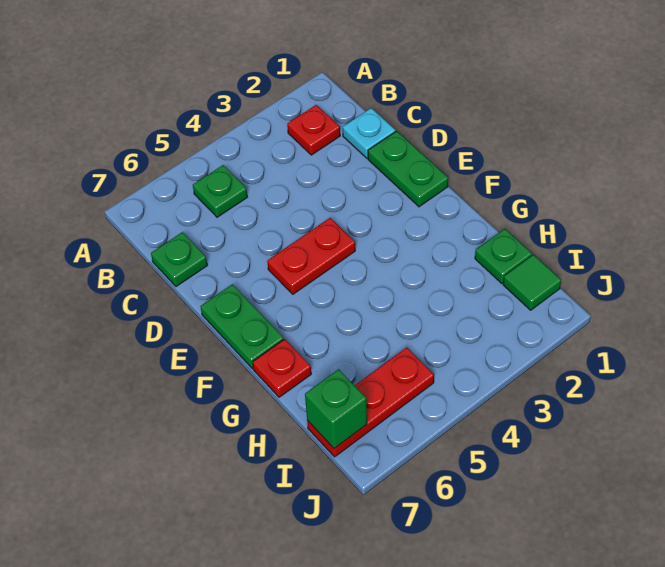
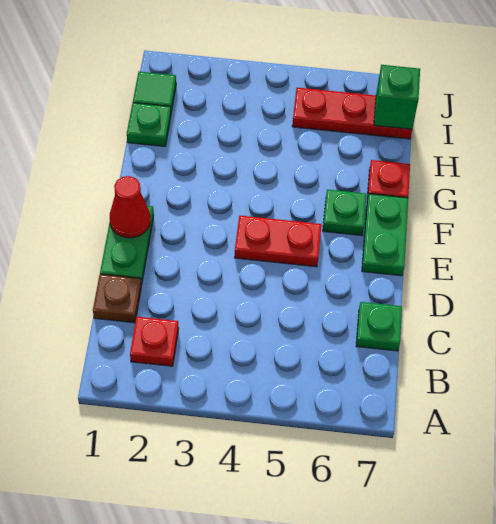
green plate B5 level 1 -> green plate F6 level 1
cyan plate C1 level 1 -> brown plate C1 level 1
none -> red cone E1 level 2

